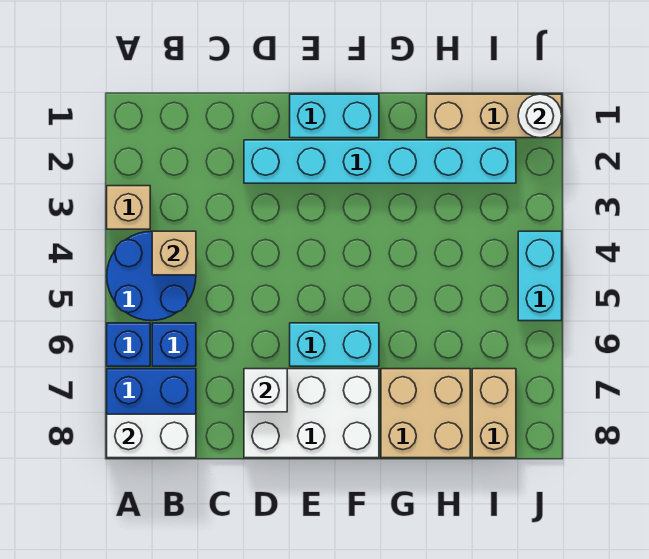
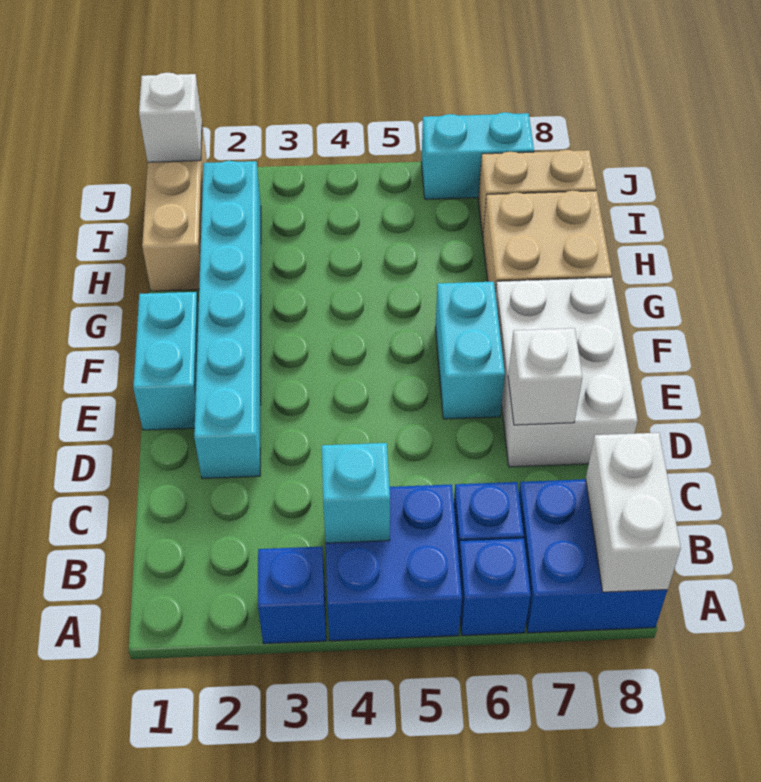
tan brick A3 level 1 -> blue brick A3 level 1
blue round brick A4:B5 level 1 -> blue brick A4:B5 level 1
tan brick B4 level 2 -> cyan brick B4 level 2
white round brick J1 level 2 -> white brick J1 level 2
cyan brick J4:J5 level 1 -> cyan brick J6:J7 level 1

